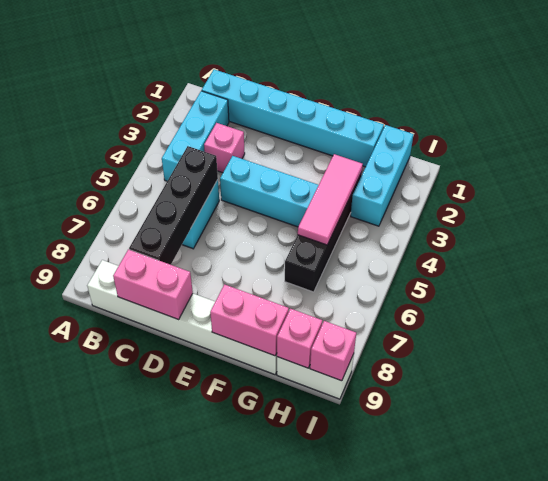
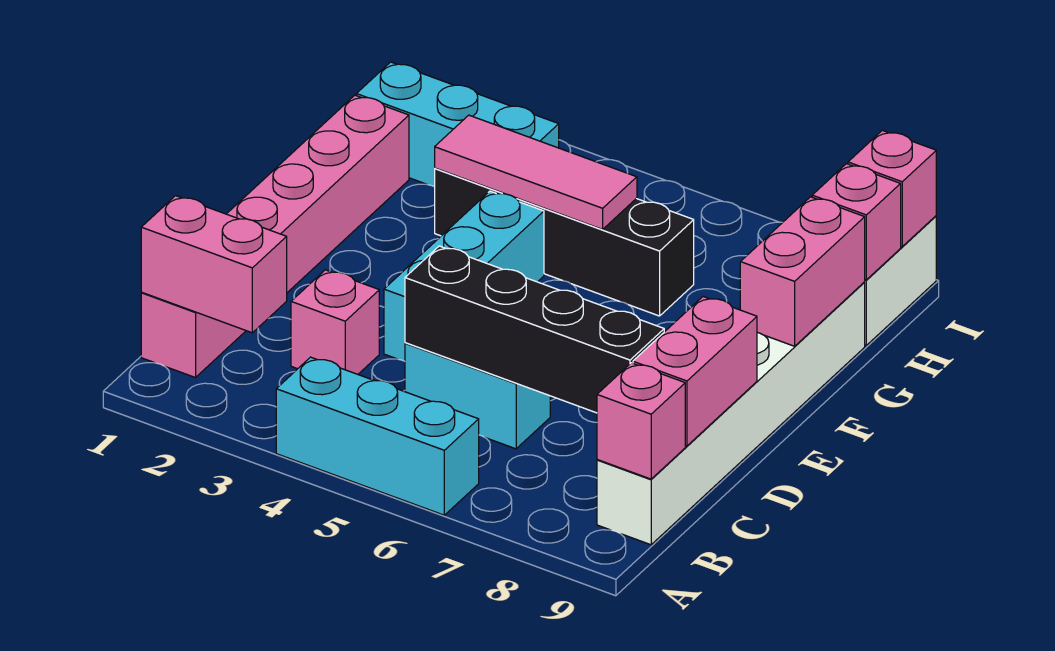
cyan brick B1:G1 level 1 -> pink brick B1:G1 level 1
none -> pink brick B1:B2 level 2
cyan brick B2:B4 level 1 -> cyan brick A4:A6 level 1
none -> pink brick B9 level 2

